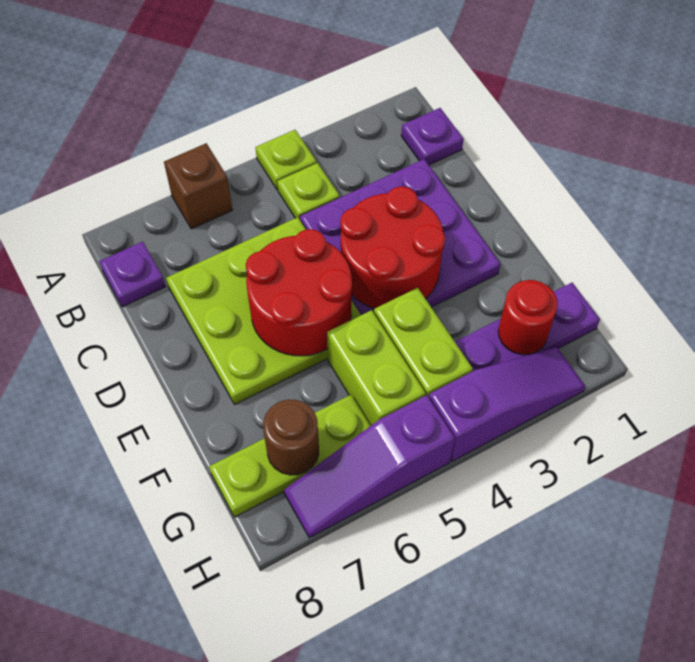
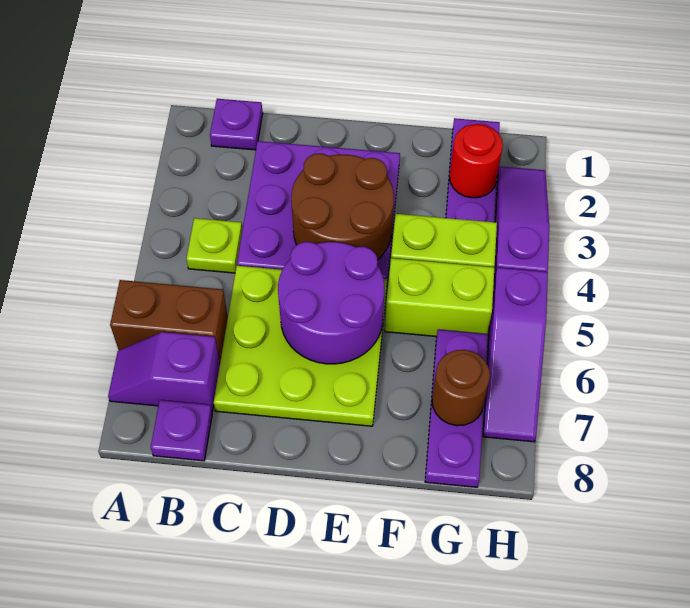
lime plate A4 level 1 -> none
brown brick A6 level 1 -> brown brick A6:B6 level 1
none -> purple slope A7:B7 level 1 top B
red round brick D3:E4 level 2 -> brown round brick D3:E4 level 2
red round brick D5:E6 level 2 -> purple round brick D5:E6 level 2
lime plate G6:G8 level 1 -> purple plate G6:G8 level 1

